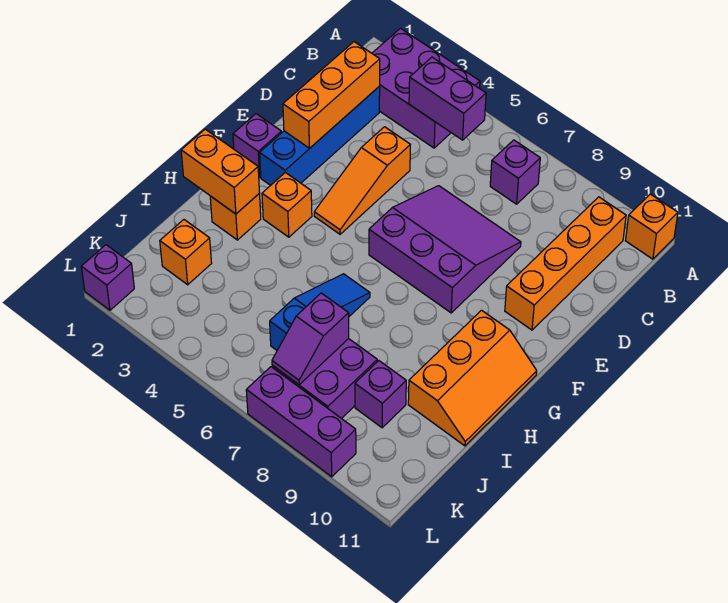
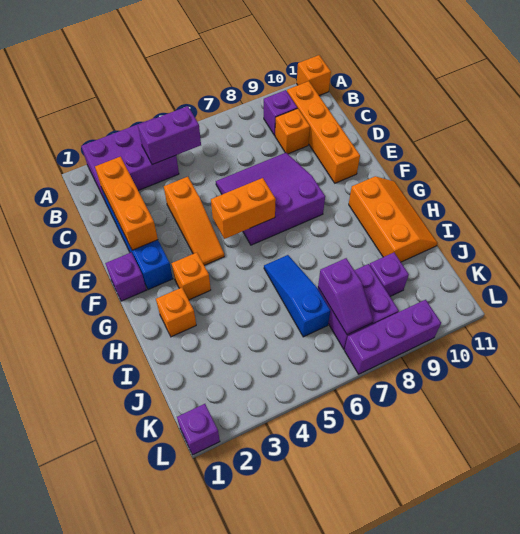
purple brick B7 level 1 -> purple brick B9 level 1
orange brick H1:H2 level 2 -> orange brick F5:F6 level 2
orange brick J2 level 1 -> orange brick C9 level 1

